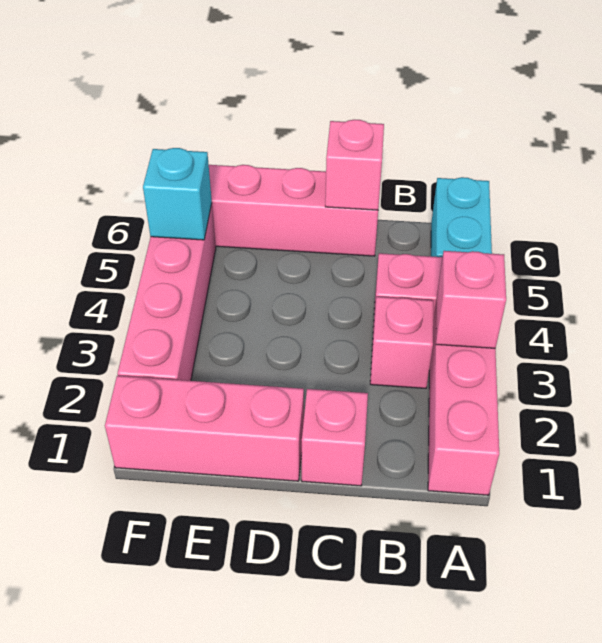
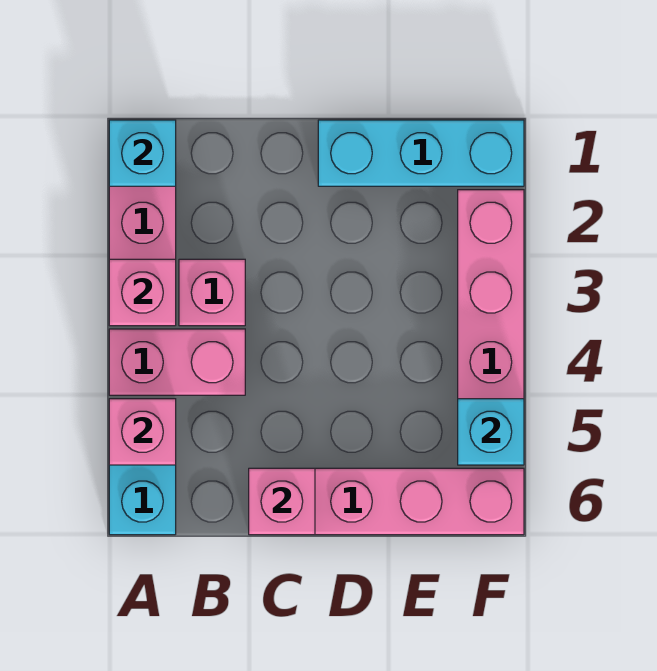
none -> cyan brick A1 level 2
pink brick C1 level 1 -> pink brick A5 level 2
pink brick D1:F1 level 1 -> cyan brick D1:F1 level 1

